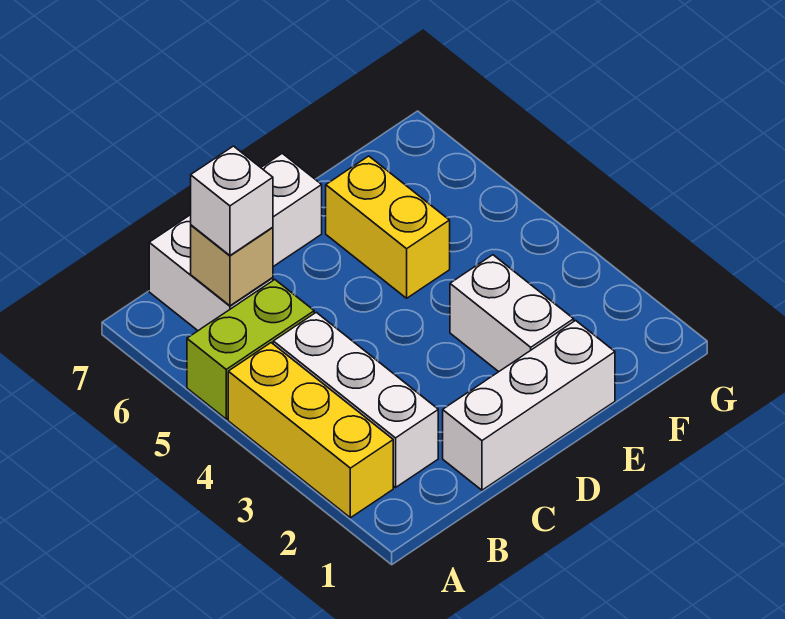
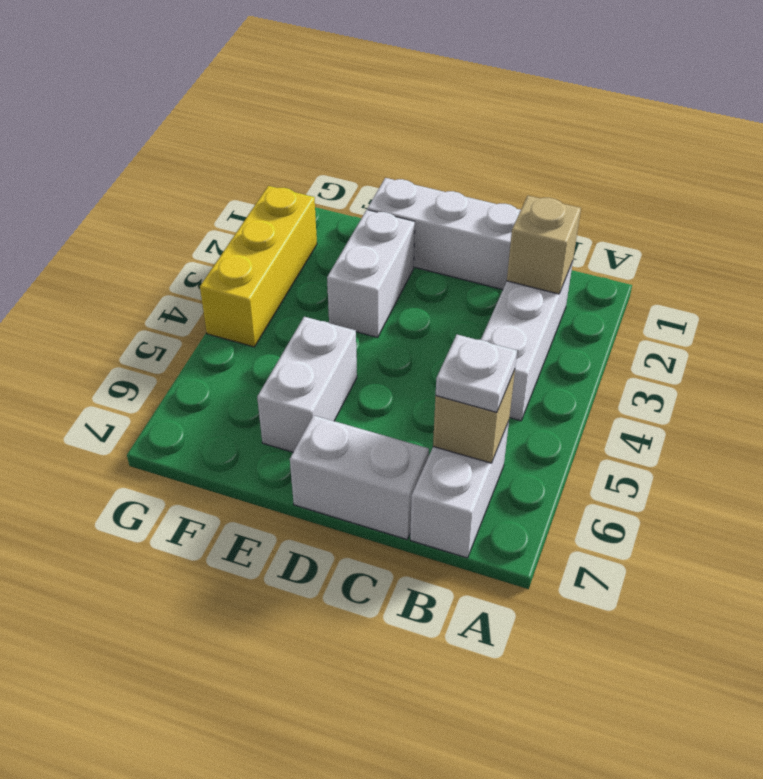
yellow brick A2:A4 level 1 -> yellow brick G2:G4 level 1
lime brick A5:B5 level 1 -> none
none -> tan brick B2 level 2
white brick B6 level 3 -> white plate B6 level 3
yellow brick E5:E6 level 1 -> white brick E5:E6 level 1

